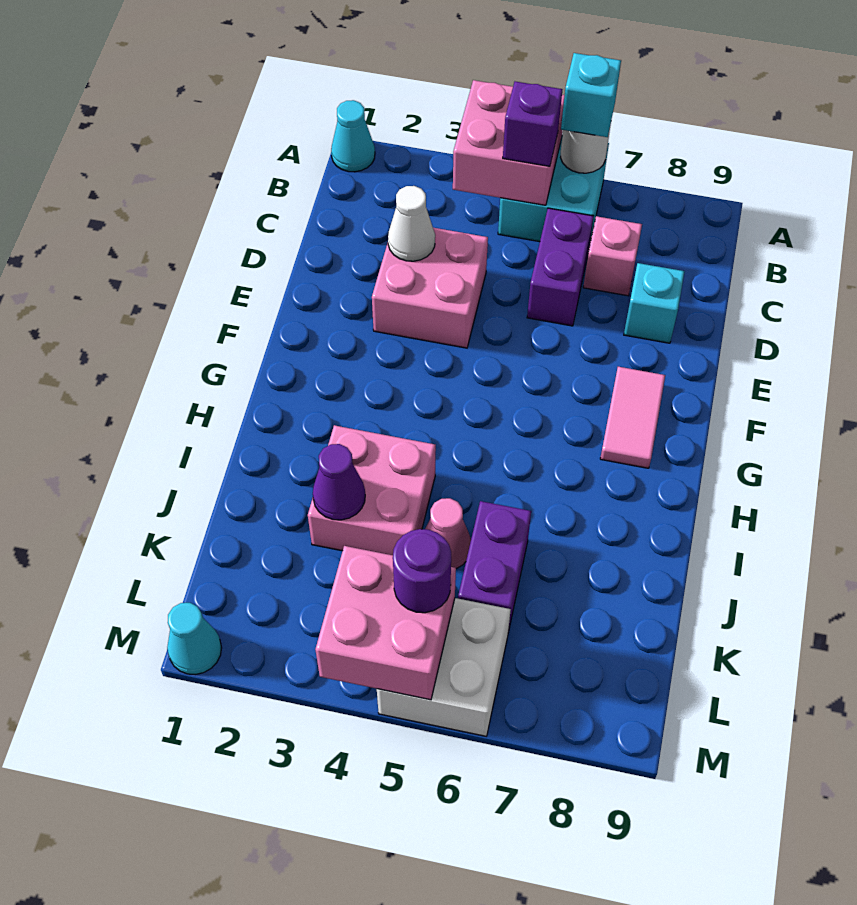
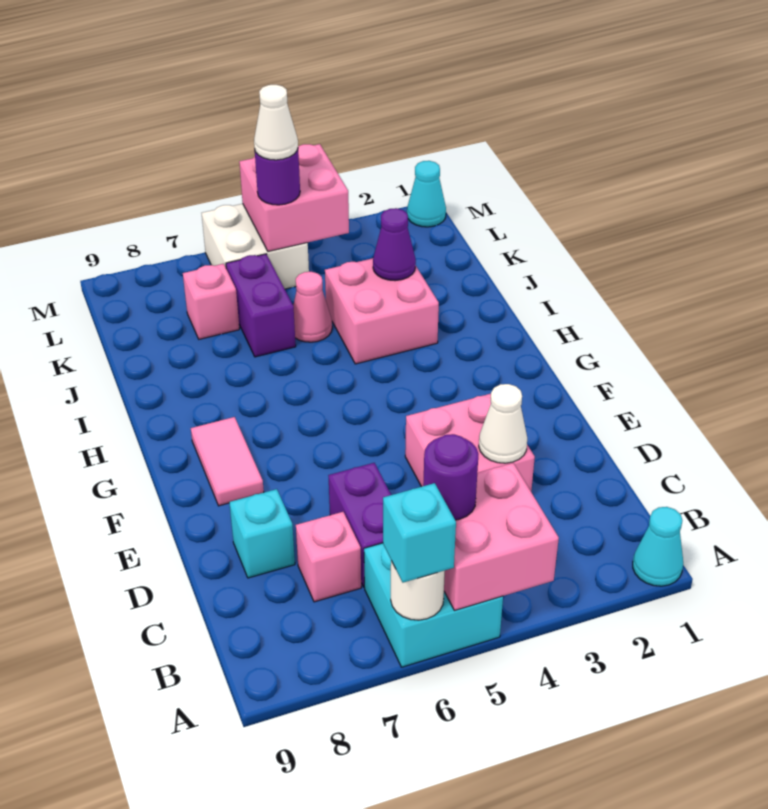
purple brick B5 level 3 -> purple round brick B5 level 3
none -> pink brick K7 level 1
none -> white cone L5 level 4

